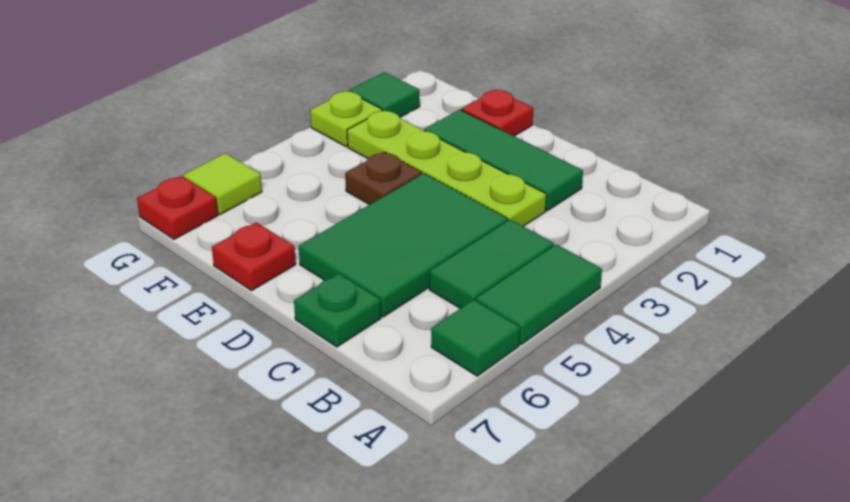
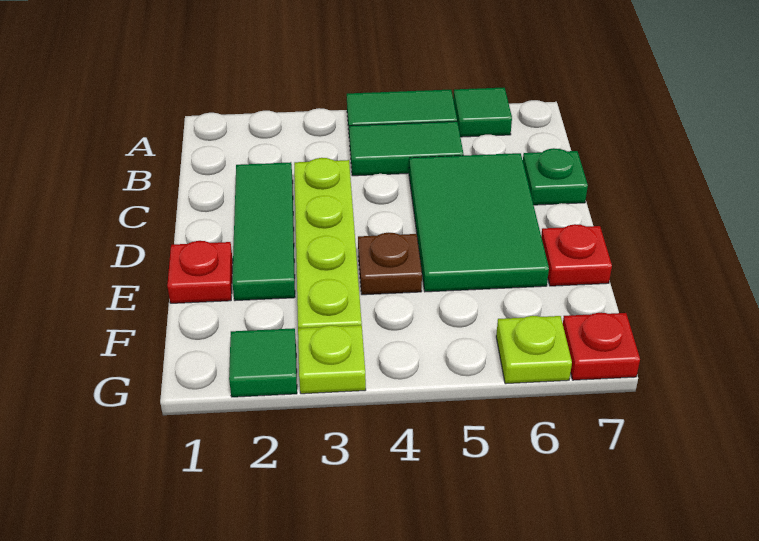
green tile C4:D6 level 1 -> green tile C5:E6 level 1
lime tile G6 level 1 -> lime plate G6 level 1

